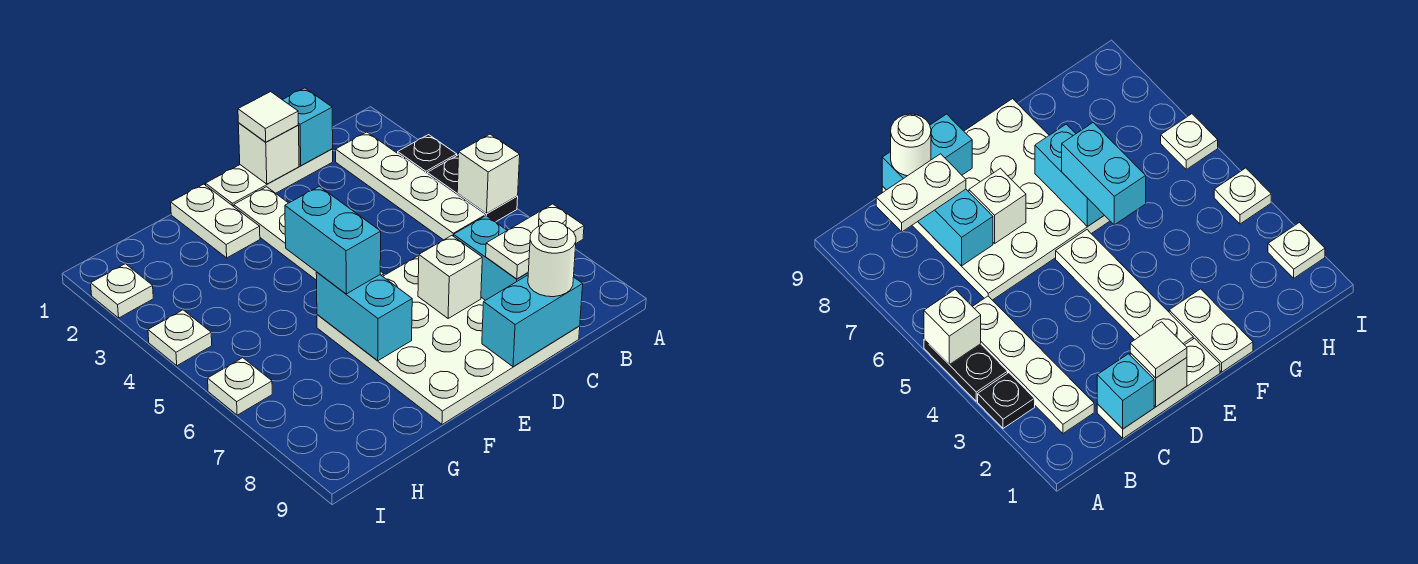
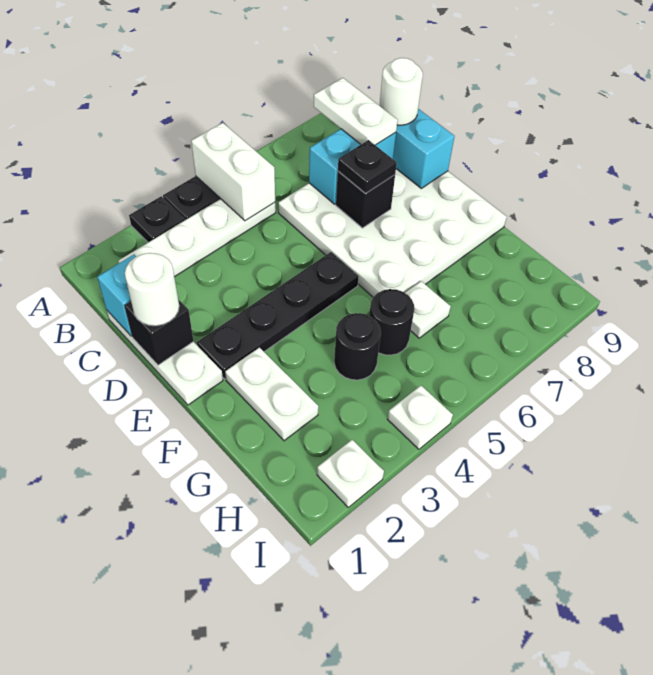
white brick A5 level 2 -> white brick A5:B5 level 2
white brick D1 level 2 -> black brick D1 level 2
white tile D1 level 3 -> white round brick D1 level 3
white brick D7 level 2 -> black brick D7 level 2
none -> black plate D7 level 3
white plate E2:E5 level 1 -> black plate E2:E5 level 1
white plate F1:F2 level 1 -> white plate F2:G2 level 1
cyan brick F5:F6 level 3 -> none
cyan brick F6:F7 level 2 -> none
none -> black round brick G4 level 1
none -> black round brick G5 level 1
white plate I6 level 1 -> white plate G6 level 1

